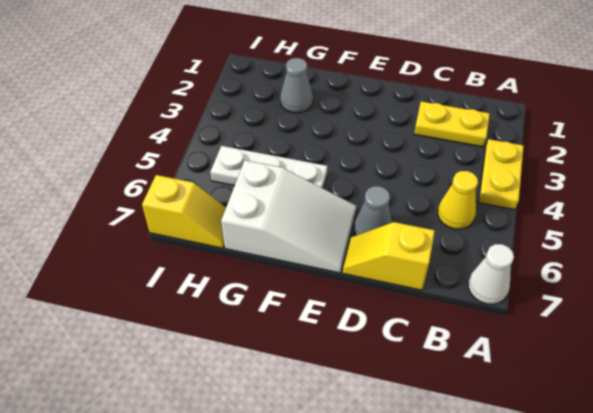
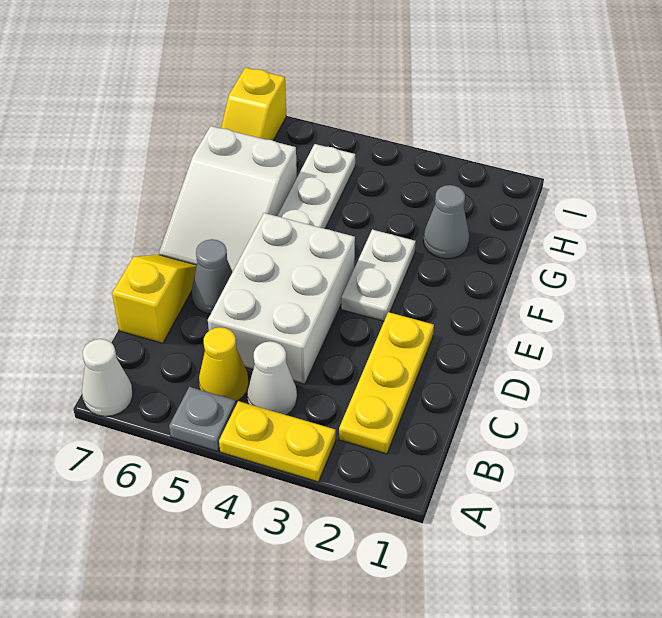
none -> grey plate A5 level 1
yellow plate B2:C2 level 1 -> yellow plate B2:D2 level 1
none -> white cone B4 level 1
none -> white brick C4:E5 level 1
none -> white plate E3:F3 level 1

